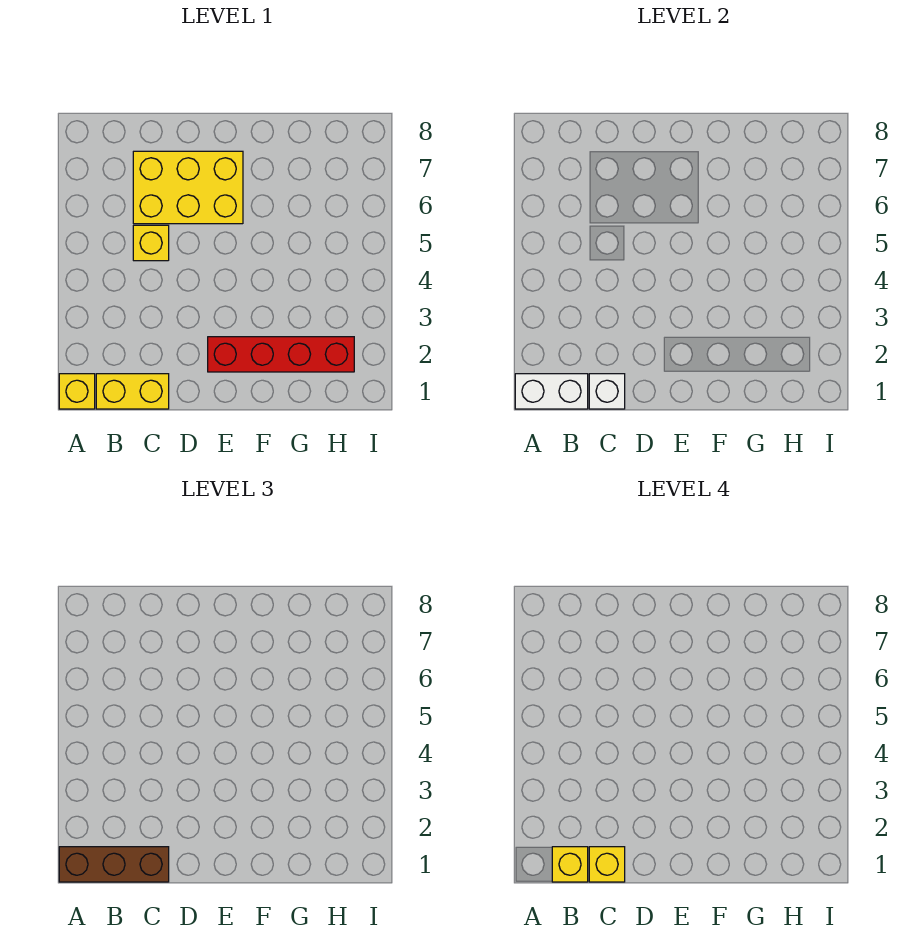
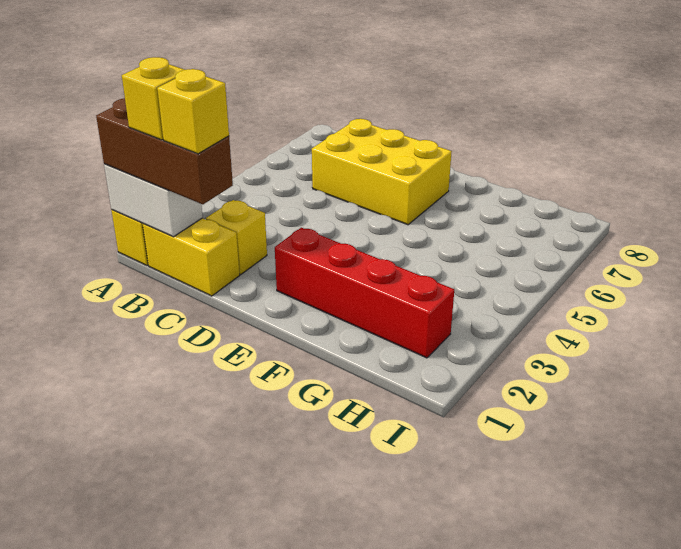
white brick C1 level 2 -> none
yellow brick C5 level 1 -> yellow brick C2 level 1

